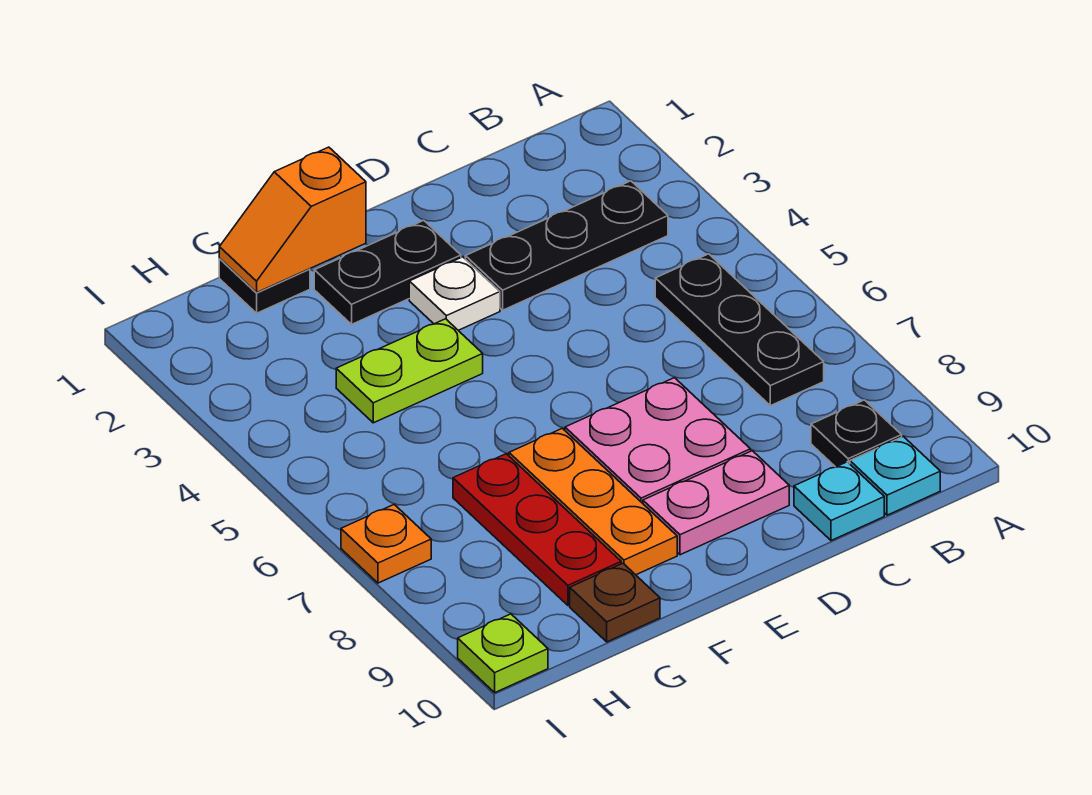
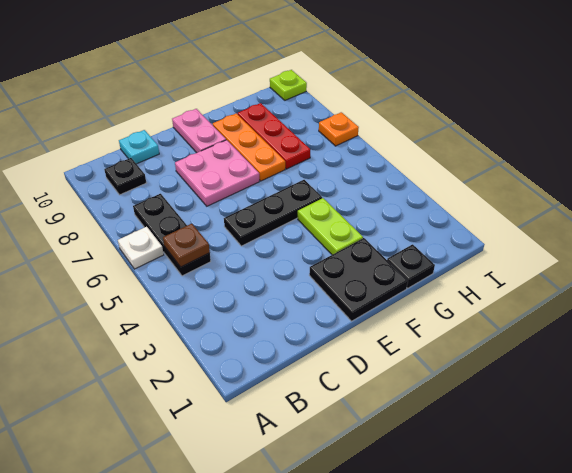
black plate B3:D3 level 1 -> black plate D5:F5 level 1
cyan plate B10 level 1 -> none
pink plate D9:E9 level 1 -> pink plate E9:E10 level 1
black plate E2:F2 level 1 -> black plate E1:F2 level 1
white plate E3 level 1 -> white plate A6 level 1
orange slope F1:G1 level 2 top F -> none
lime plate F4:G4 level 1 -> lime plate F3:F4 level 1
brown plate G10 level 1 -> brown plate B5 level 2

